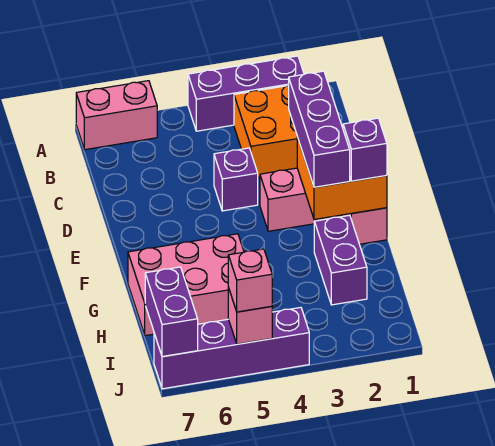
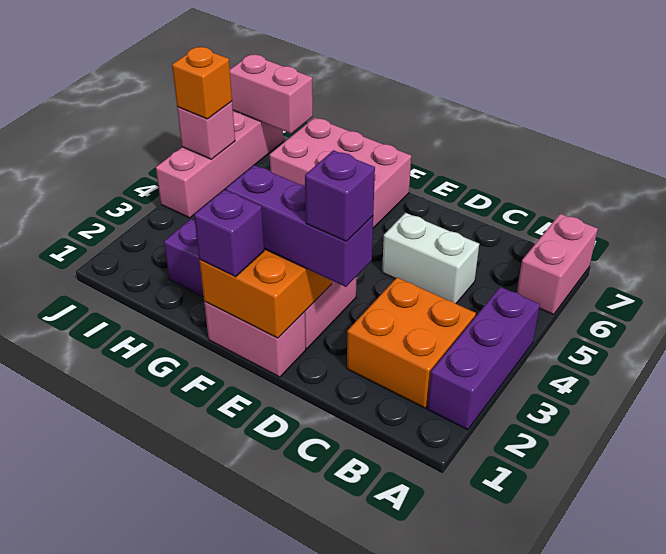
none -> white brick C5:D5 level 1
purple brick D4 level 1 -> purple brick D2 level 4
pink brick G5:H7 level 1 -> pink brick F6:H7 level 1
purple brick I7:J7 level 2 -> pink brick I7:J7 level 2
purple brick J4:J7 level 1 -> pink brick J4:J7 level 1
pink brick J5 level 3 -> orange brick J5 level 3

